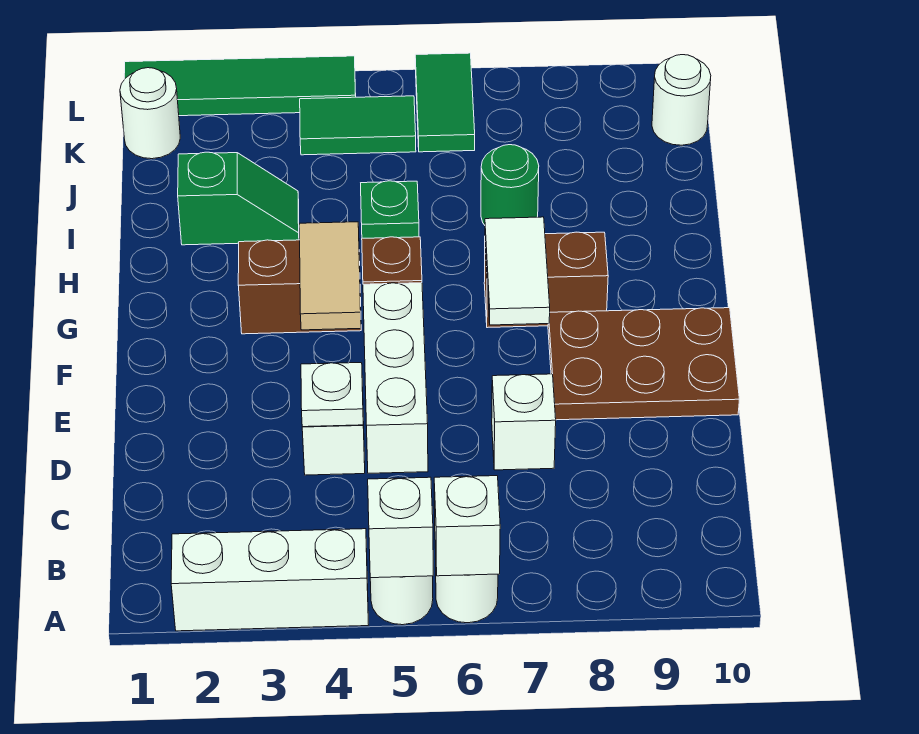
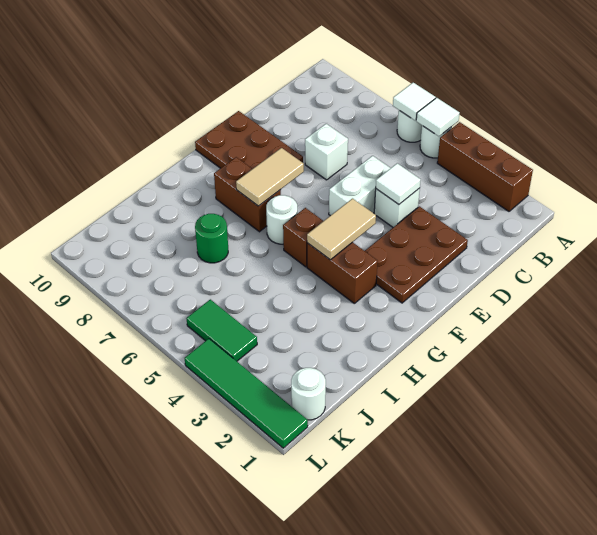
white brick A2:A4 level 1 -> brown brick A2:A4 level 1
white brick A5 level 2 -> white tile A5 level 2
white brick A6 level 2 -> white tile A6 level 2
none -> brown plate D2:F3 level 1
white plate D4 level 2 -> white tile D4 level 2
white brick D5:F5 level 1 -> white brick D5:E5 level 1
white tile F7:G7 level 2 -> tan tile F7:G7 level 2
green slope I2:I3 level 1 top 2 -> none
green plate I5 level 1 -> none
green tile K6:L6 level 1 -> none
white round brick K10 level 1 -> white round brick G6 level 1

